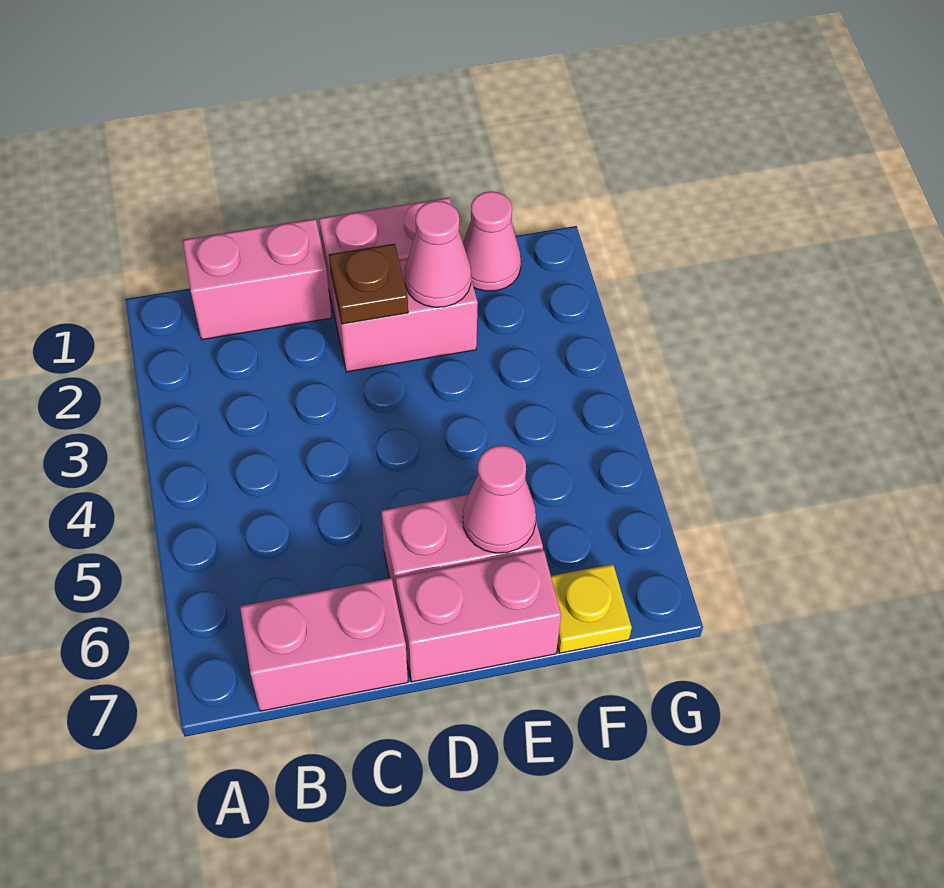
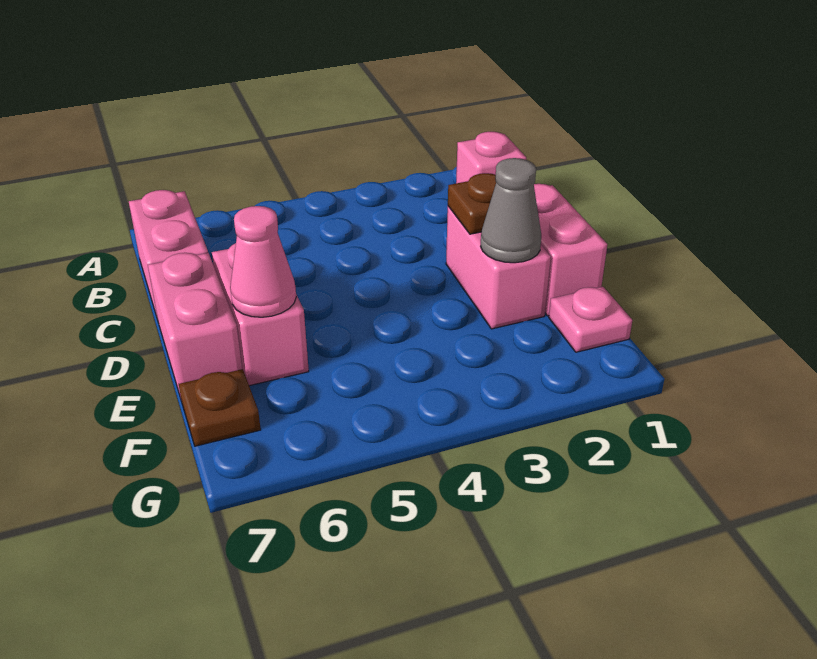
pink brick B1:C1 level 1 -> pink brick B1 level 1
pink cone E2 level 2 -> grey cone E2 level 2
pink cone F1 level 1 -> pink plate F1 level 1
yellow plate F7 level 1 -> brown plate F7 level 1

